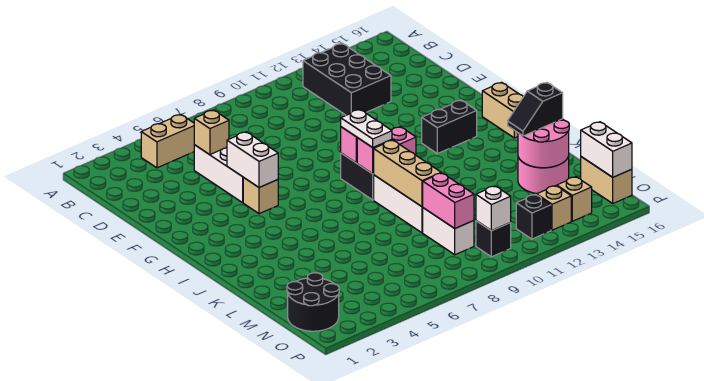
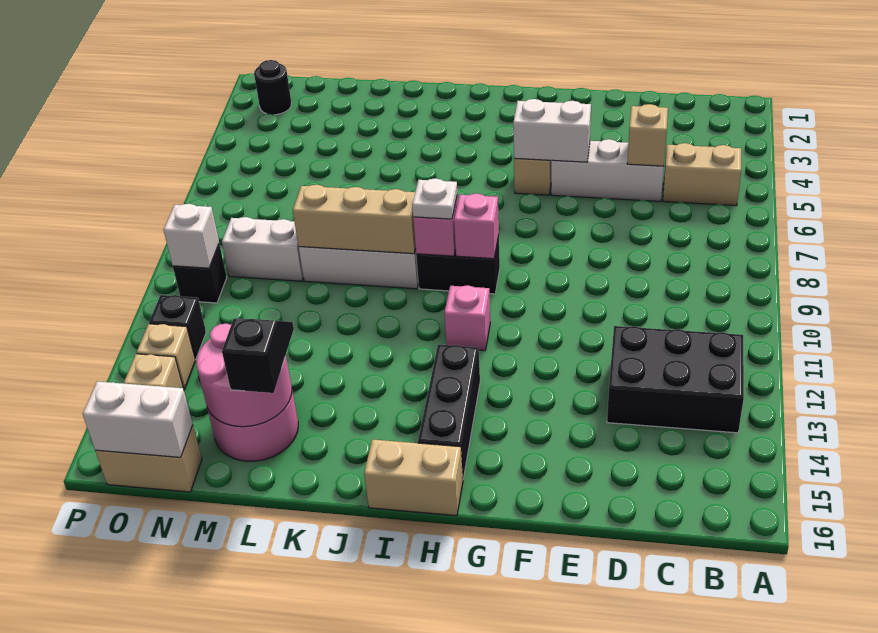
tan brick B4:B5 level 1 -> tan brick B5:C5 level 1
white plate H9:I9 level 3 -> white plate I9 level 3
black brick H13:H14 level 1 -> black brick H13:H15 level 1
pink brick M9:N9 level 2 -> none
black round brick N1:O2 level 1 -> black round brick O2 level 1

